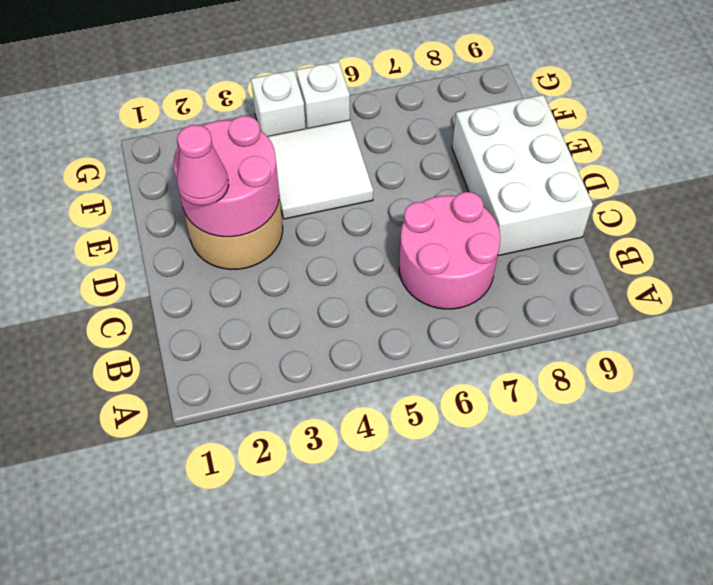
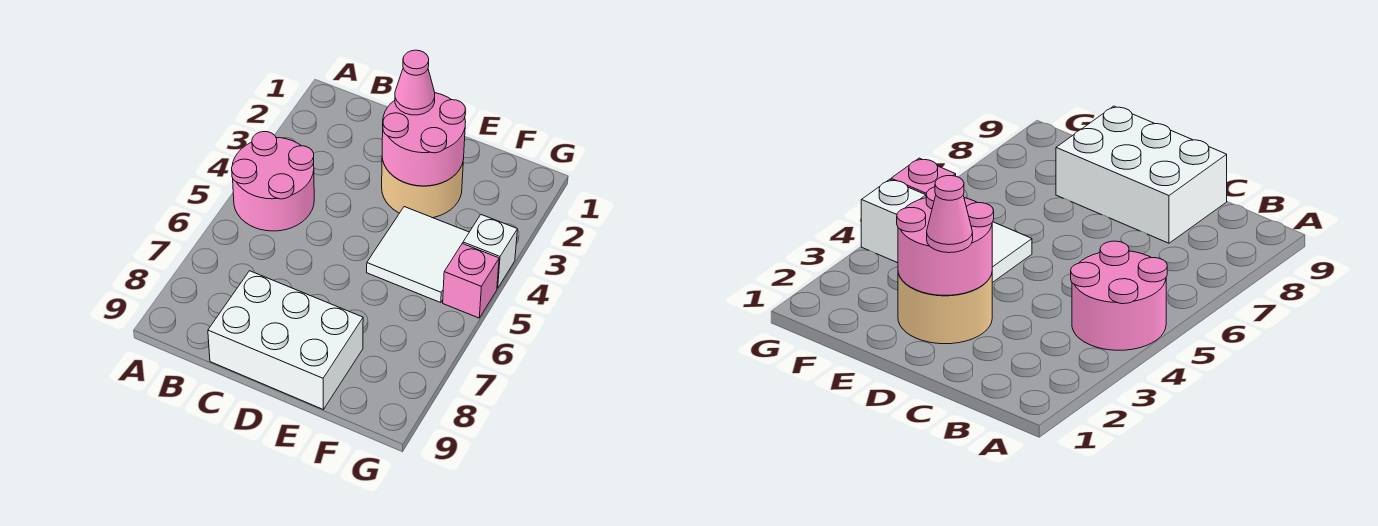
pink round brick B6:C7 level 1 -> pink round brick A4:B5 level 1
white brick G5 level 1 -> pink brick G5 level 1

